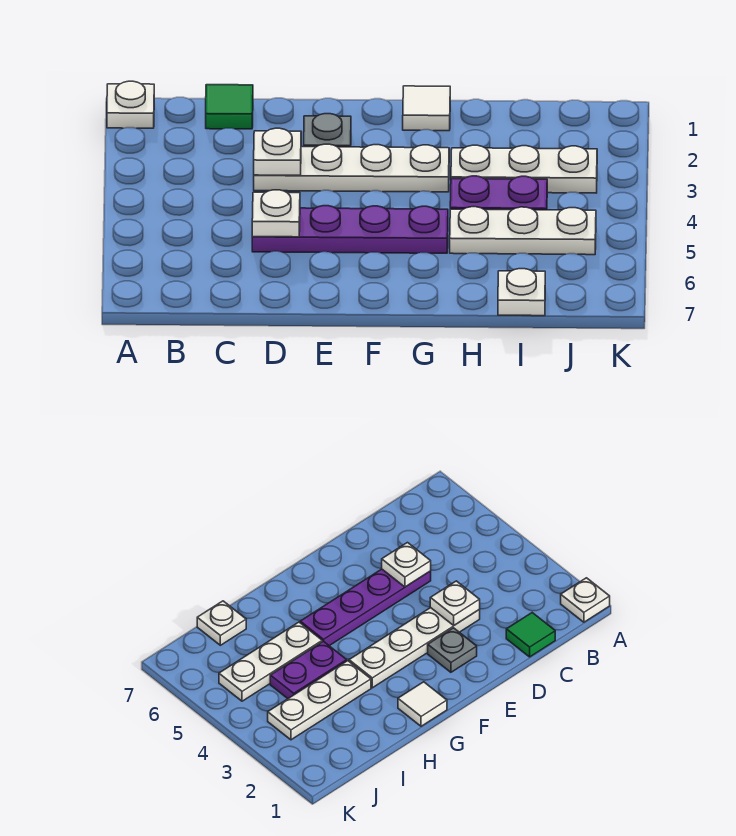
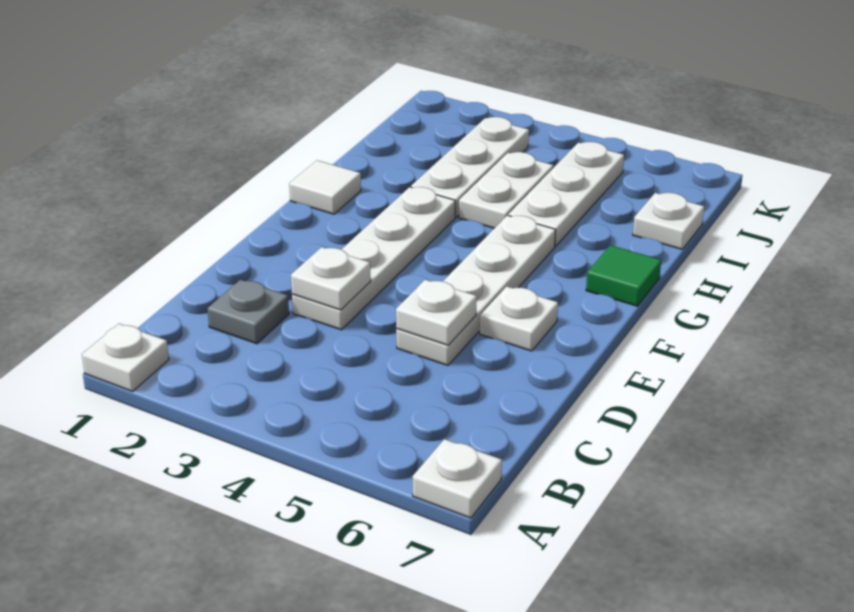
none -> white plate A7 level 1
green tile C1 level 1 -> green tile G7 level 1
purple plate D5:G5 level 1 -> white plate D5:G5 level 1
grey plate E2 level 1 -> grey plate C2 level 1
none -> white plate E6 level 1
purple plate H4:I4 level 1 -> white plate H4:I4 level 1

